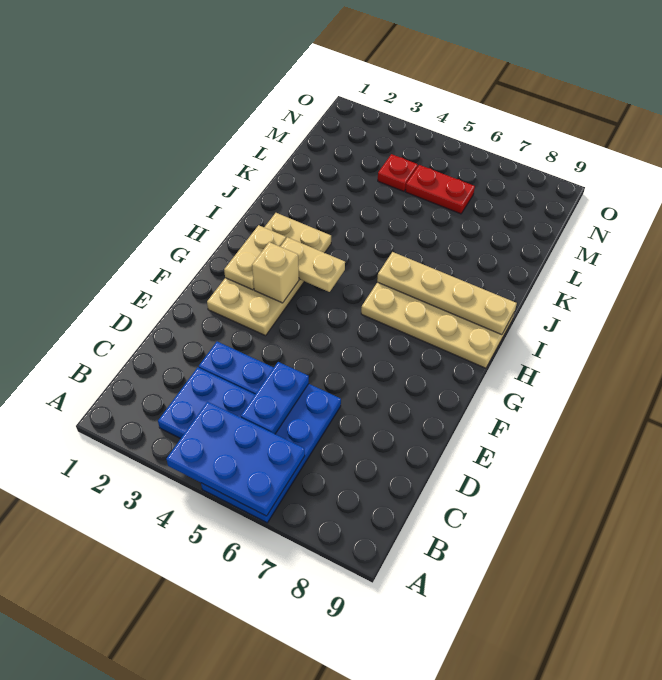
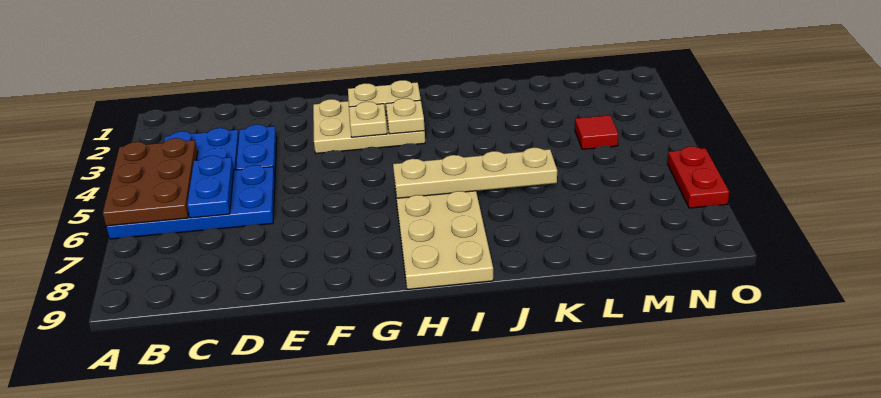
blue plate A4:B6 level 2 -> brown plate A4:B6 level 2
blue plate C5:D5 level 2 -> blue plate C5:C6 level 2
tan plate F2:I3 level 1 -> tan plate F2:H3 level 1
tan brick G3 level 2 -> tan plate G3 level 2
tan plate H3:H4 level 2 -> tan plate H3 level 2
tan plate I6:I9 level 2 -> tan plate H6:K6 level 2
red plate M4 level 1 -> red tile M4 level 1
red plate M5:M6 level 1 -> red plate O6:O7 level 1

